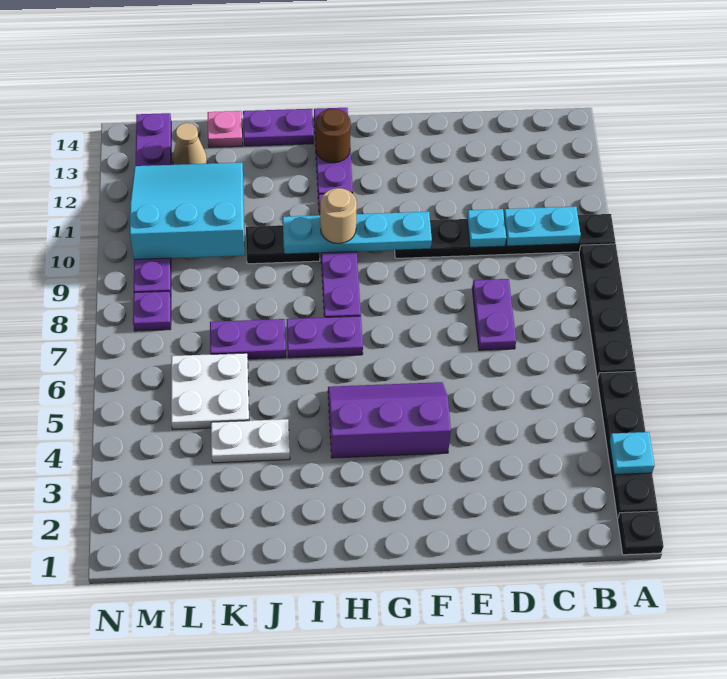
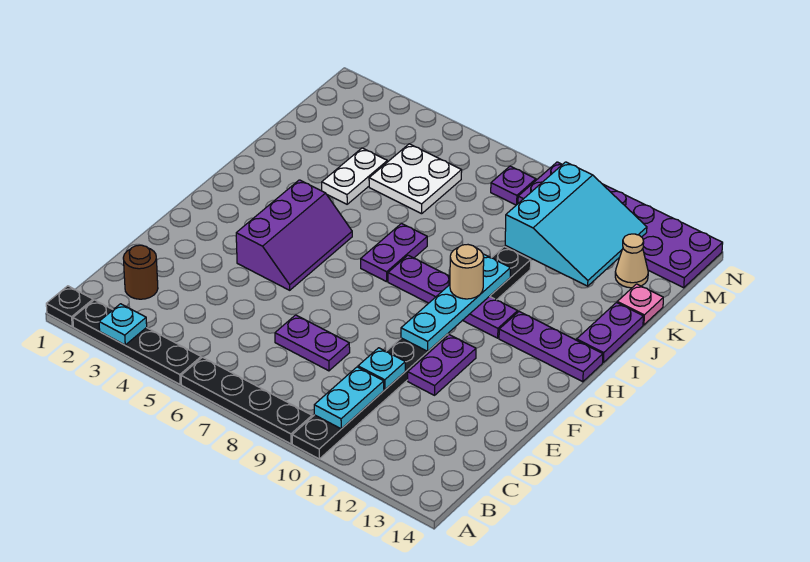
brown round brick H13 level 2 -> brown round brick C2 level 1
purple plate J7:K7 level 1 -> purple plate E11:F11 level 1
purple plate M9:M14 level 1 -> purple plate M9:N14 level 1

